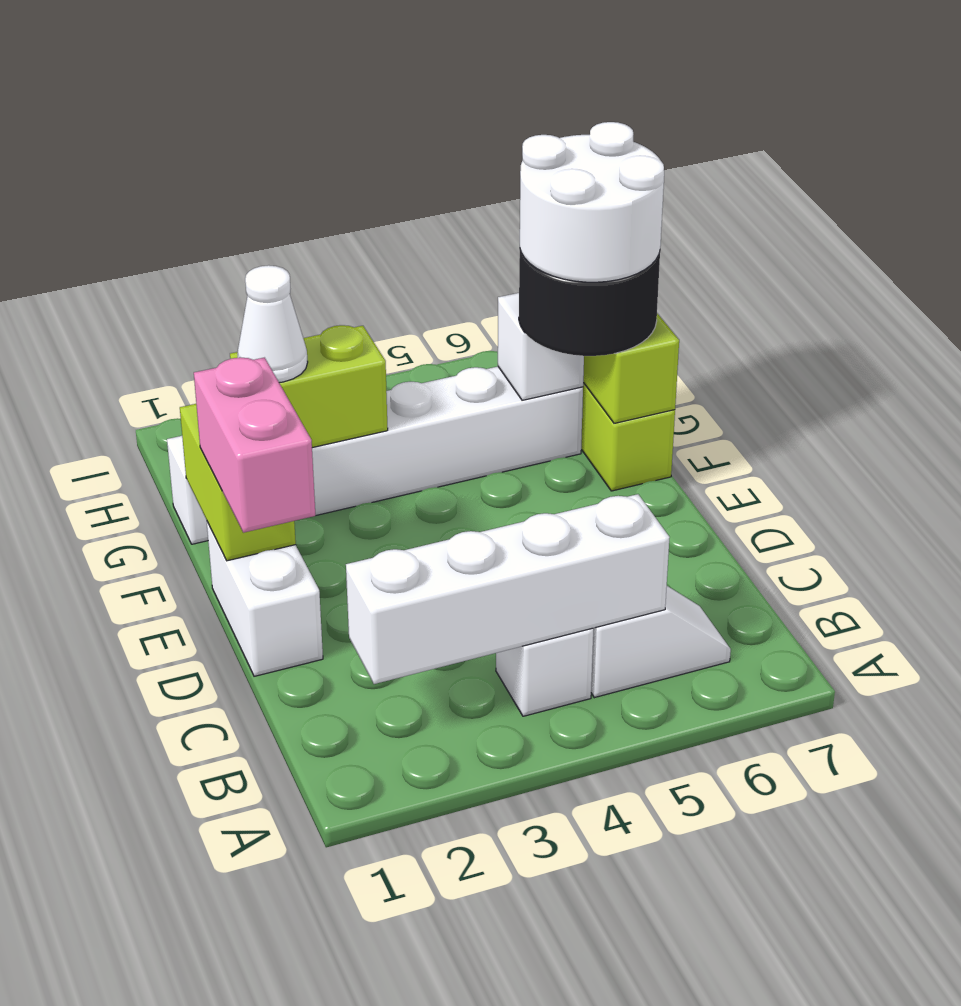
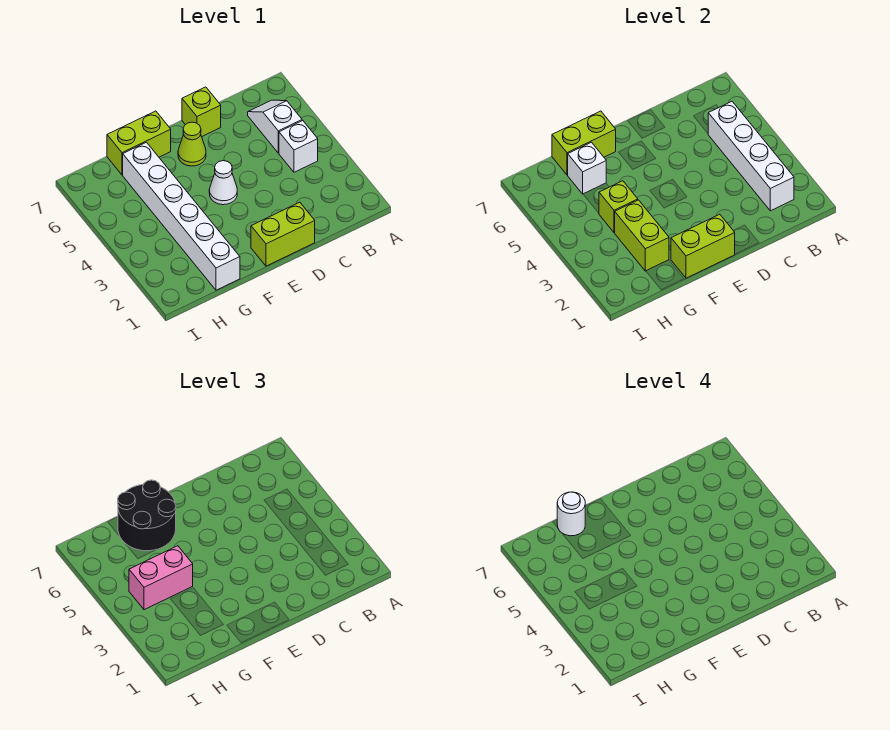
white brick D1:E1 level 1 -> lime brick D1:E1 level 1
pink brick D1:E1 level 3 -> pink brick G4:H4 level 3
none -> lime brick D7 level 1
none -> lime cone E6 level 1
white round brick F6:G7 level 4 -> white round brick G7 level 4
white cone G2 level 3 -> white cone E4 level 1
none -> lime brick G4 level 2

